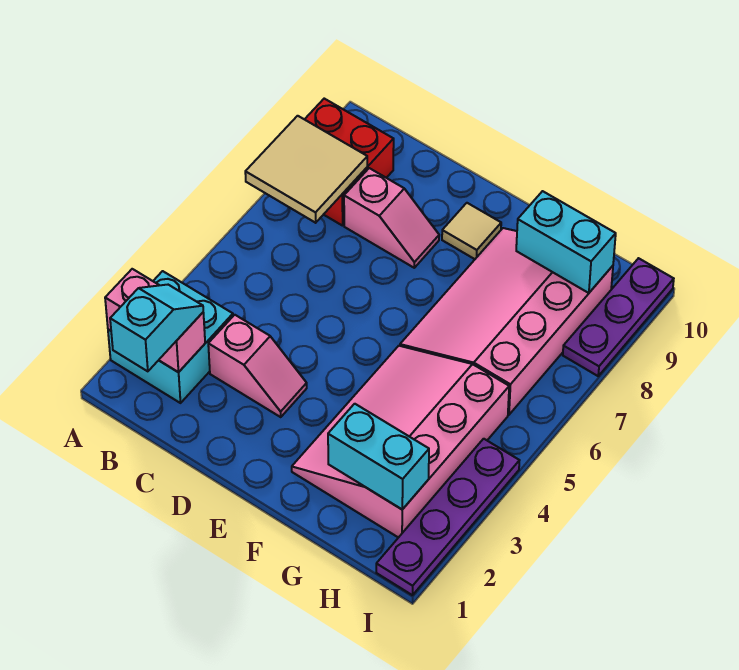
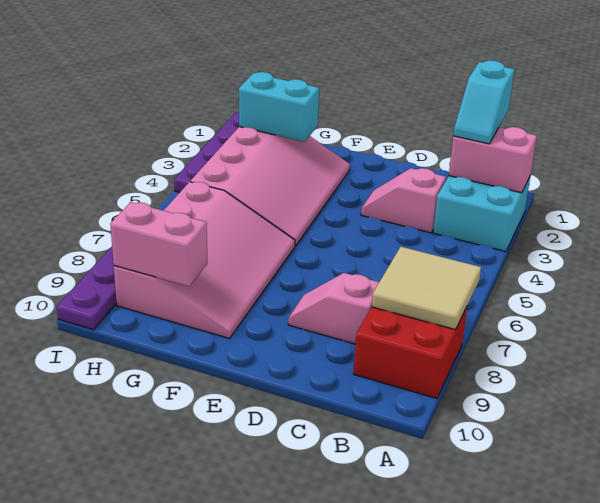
tan tile E9 level 1 -> none
cyan brick G9:H9 level 2 -> pink brick G9:H9 level 2

